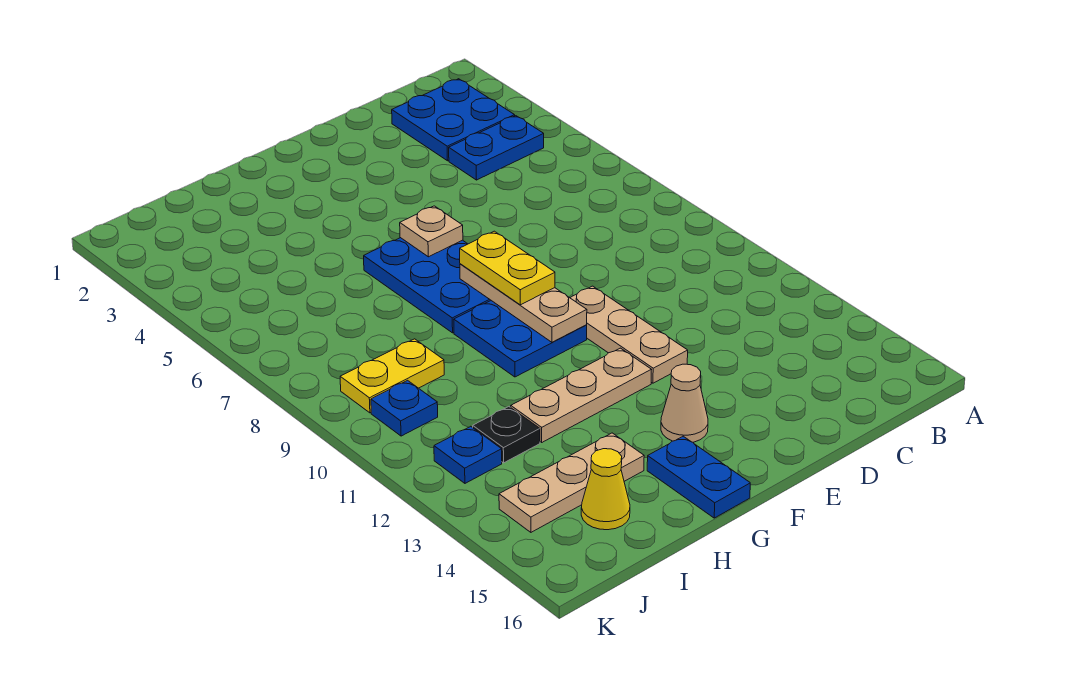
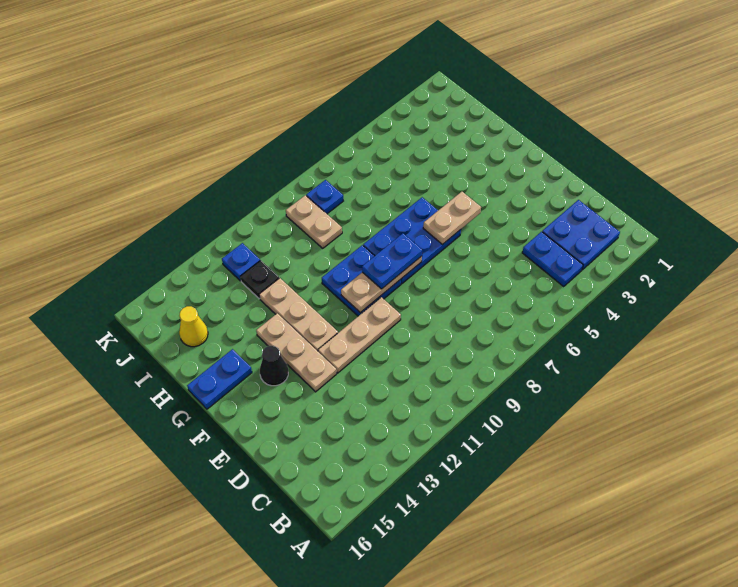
tan plate F6 level 2 -> tan plate F5:F6 level 2
yellow plate F8:F9 level 3 -> blue plate F8:F9 level 3
tan cone F14 level 1 -> black cone F14 level 1
tan plate H14:J14 level 1 -> tan plate E13:G13 level 1
yellow plate I9:J9 level 1 -> tan plate I9:J9 level 1
blue plate J10 level 1 -> blue plate J8 level 1

